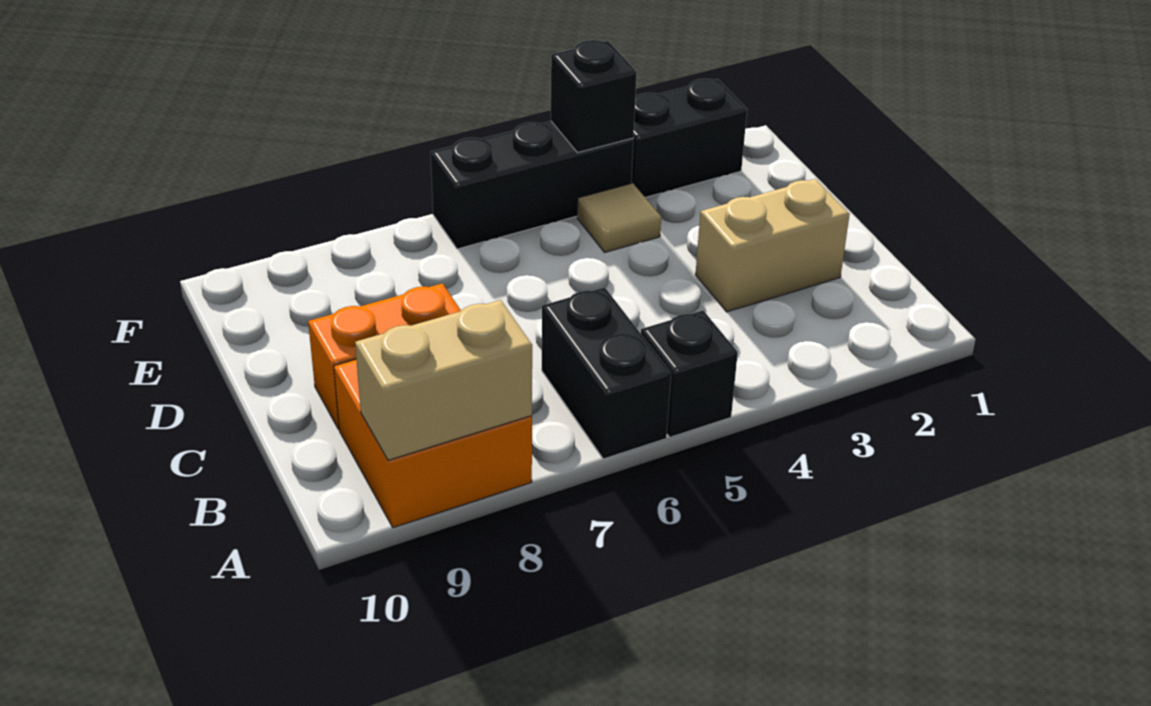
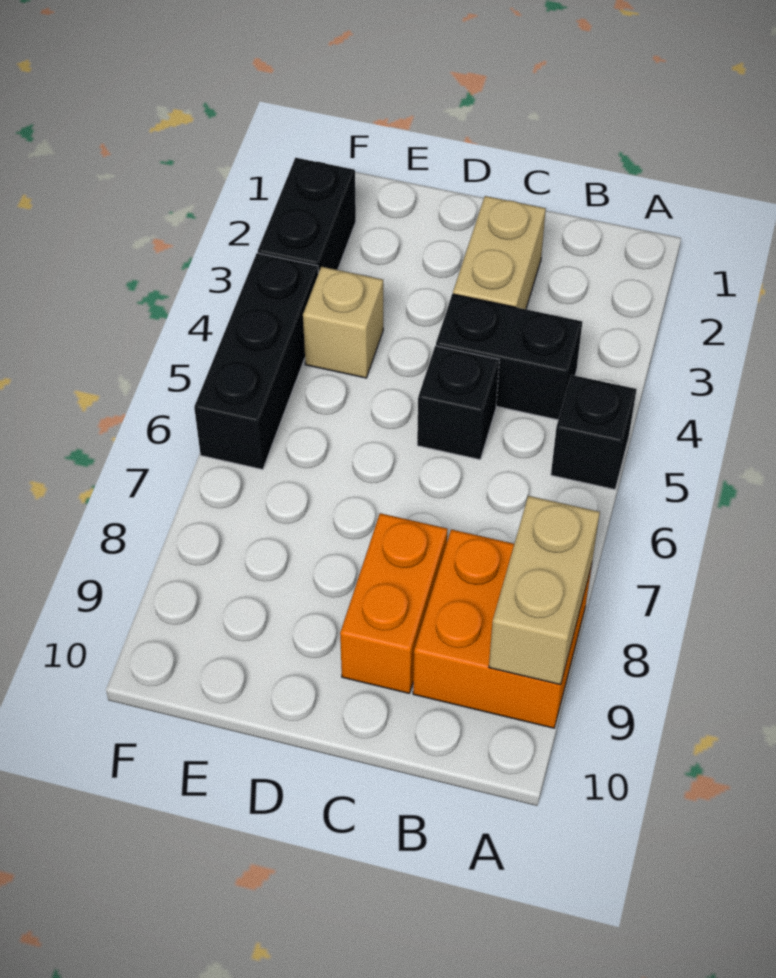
black brick A6:B6 level 1 -> black brick B4:C4 level 1
tan tile E4 level 1 -> tan brick E4 level 1
black brick F4 level 2 -> black brick C5 level 1

